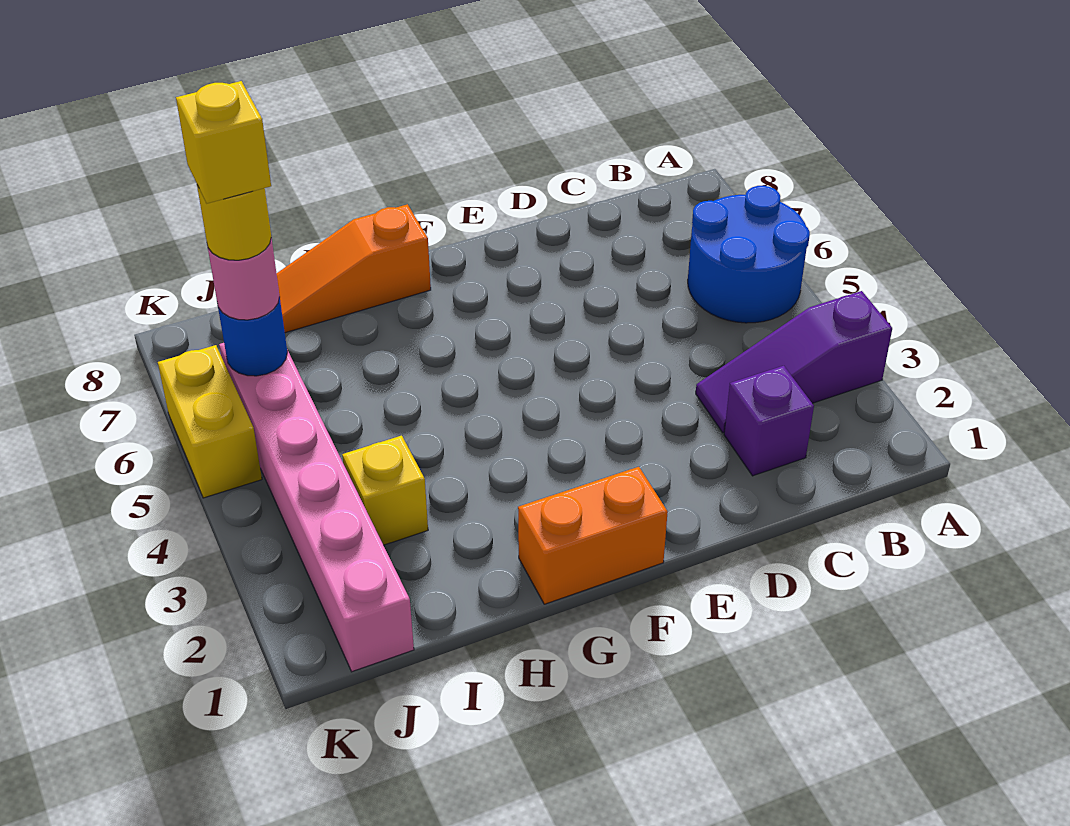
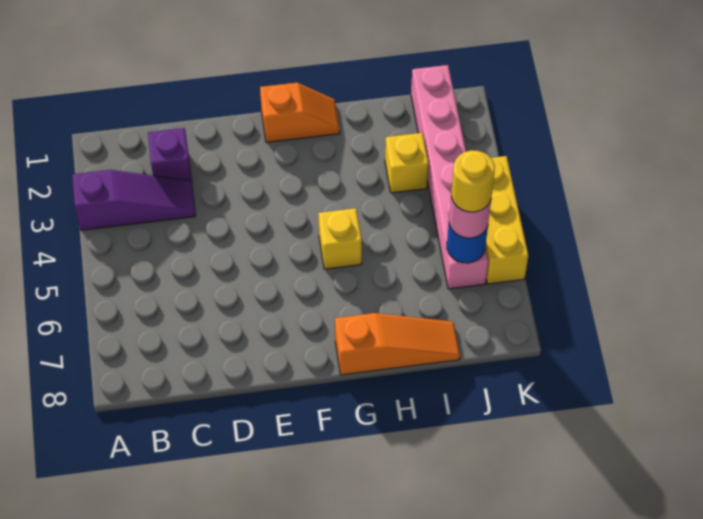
blue round brick A5:B6 level 1 -> none
orange brick F1:G1 level 1 -> orange slope F1:G1 level 1 top F
yellow brick J6 level 5 -> yellow brick G5 level 1
yellow brick K5:K6 level 1 -> yellow brick K4:K6 level 1

